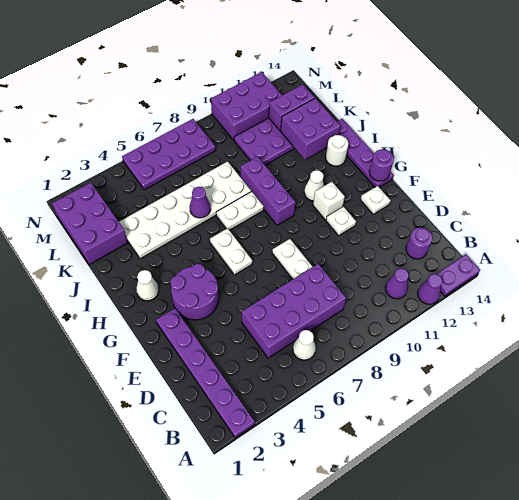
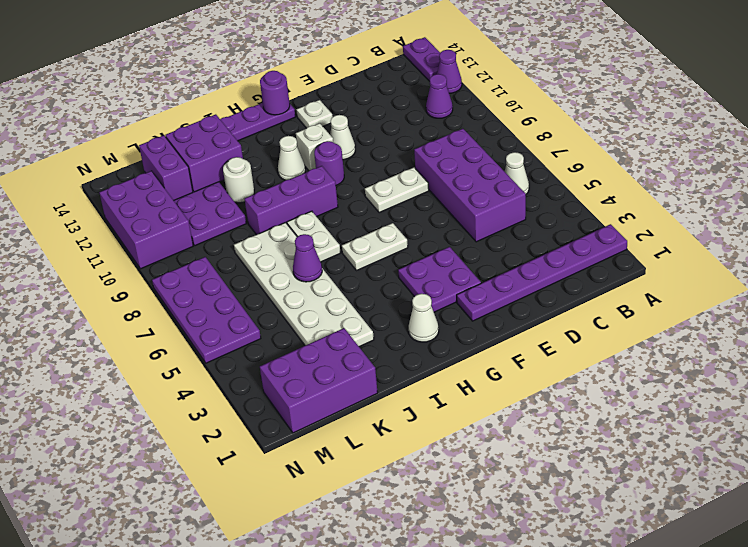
purple round brick C13 level 1 -> purple round brick G10 level 1
purple round brick F3:G4 level 1 -> purple plate F3:G4 level 1
white plate F11 level 1 -> white cone F11 level 1
white round brick I13 level 1 -> white round brick J11 level 1

